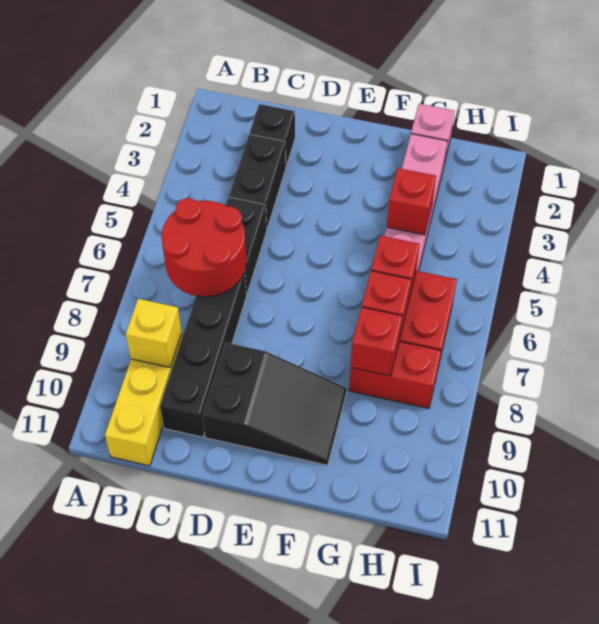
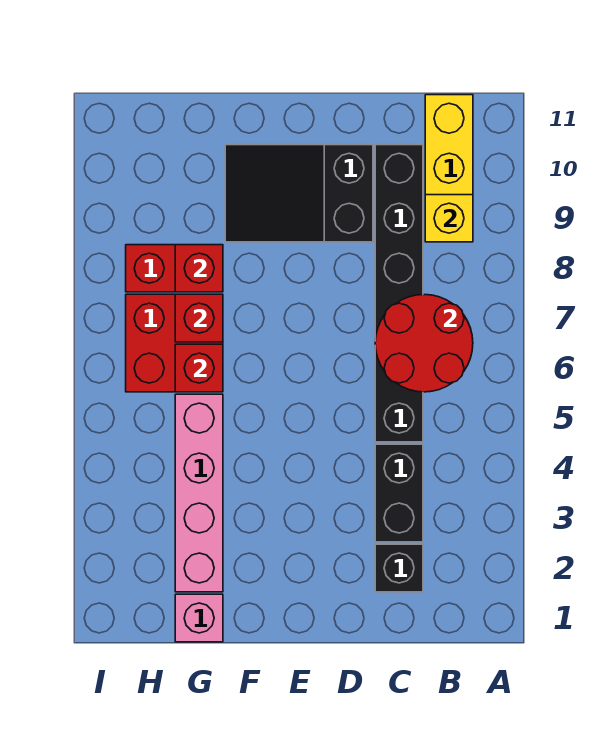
red brick G4 level 2 -> none

